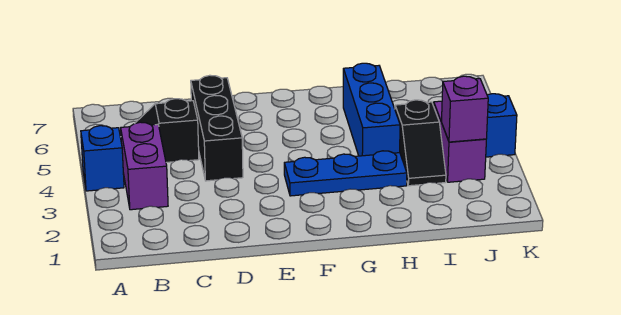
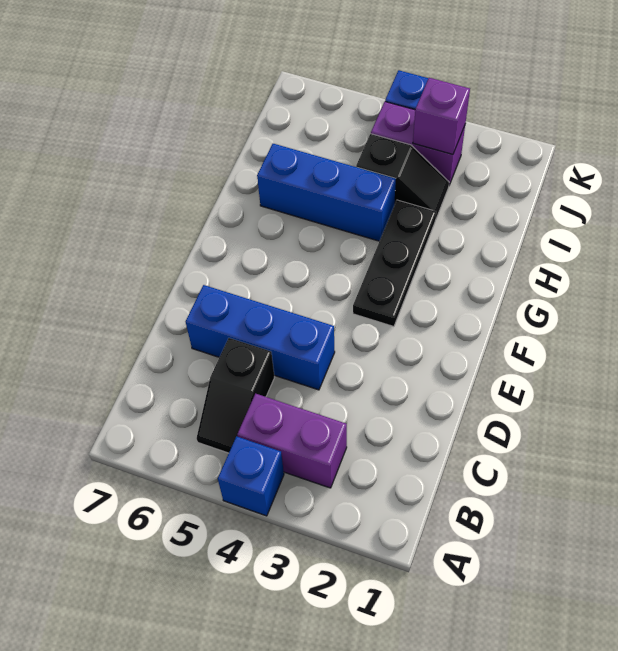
black brick D4:D6 level 1 -> blue brick D4:D6 level 1
blue plate F3:H3 level 1 -> black plate F3:H3 level 1

